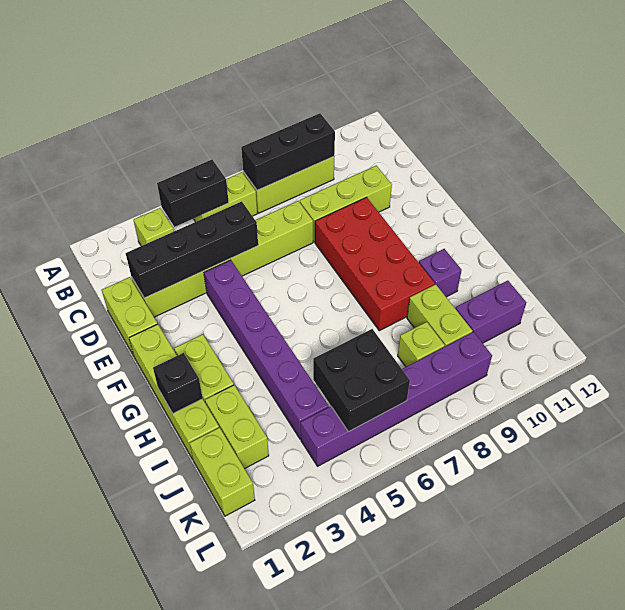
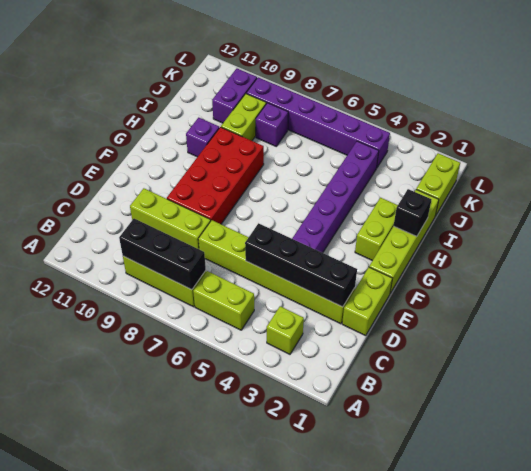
black brick B4:B5 level 2 -> none
lime brick I2:J2 level 1 -> none
black brick J5:K6 level 2 -> none
lime brick J8 level 1 -> purple brick J8 level 1
purple brick J10:J11 level 1 -> purple brick J10:K10 level 1

